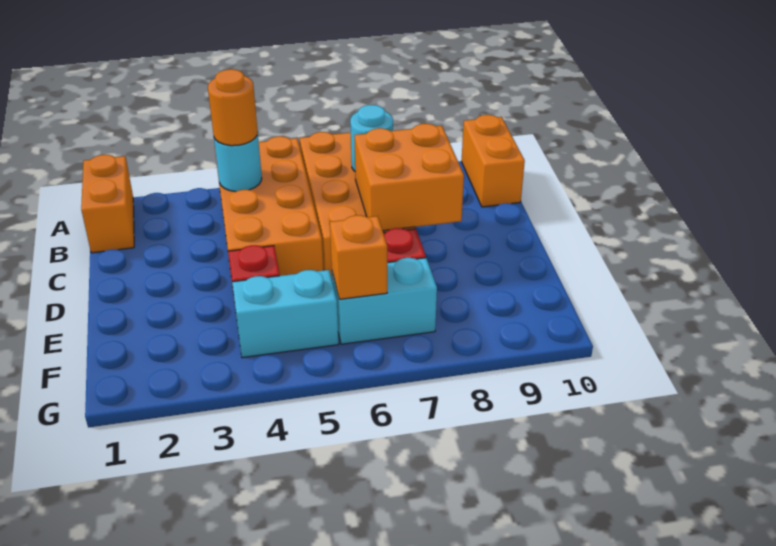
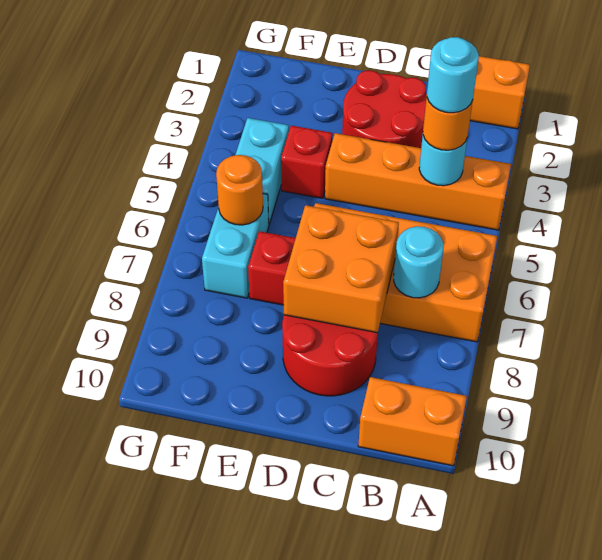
orange brick A4:D5 level 1 -> orange brick A4:D4 level 1
none -> cyan round brick B4 level 4
none -> red round brick C2:D3 level 1
none -> red round brick C8:D9 level 1
orange brick F6 level 2 -> orange round brick F6 level 2

